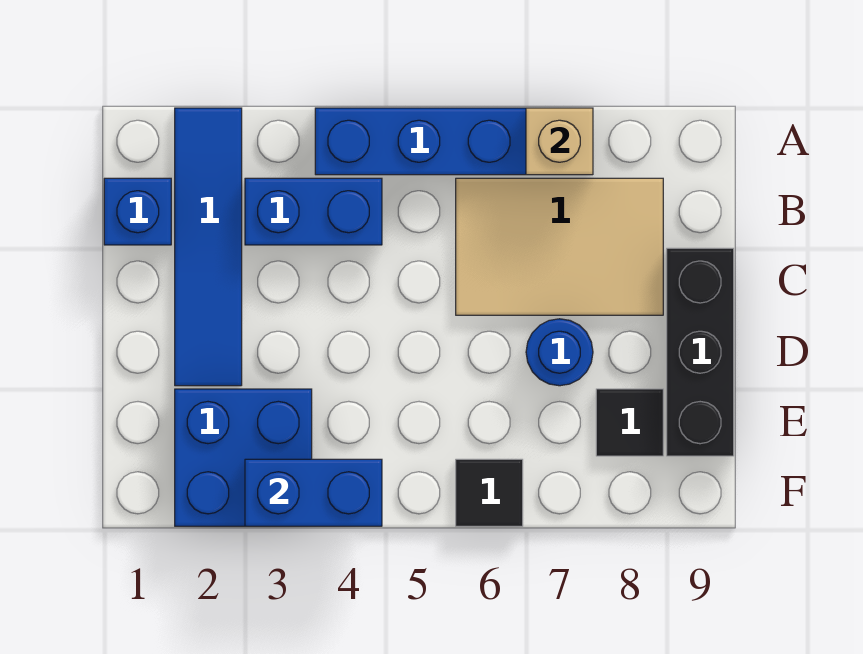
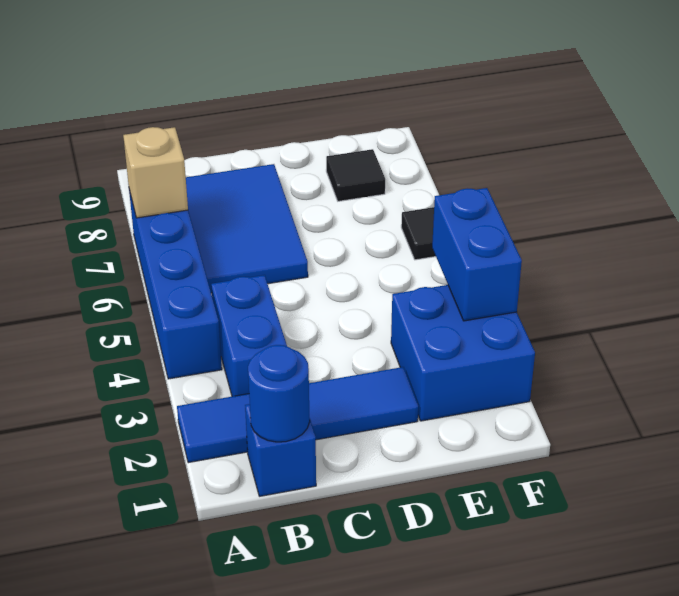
tan tile B6:C8 level 1 -> blue tile B6:C8 level 1
black brick C9:E9 level 1 -> none
blue round brick D7 level 1 -> blue round brick B1 level 2

